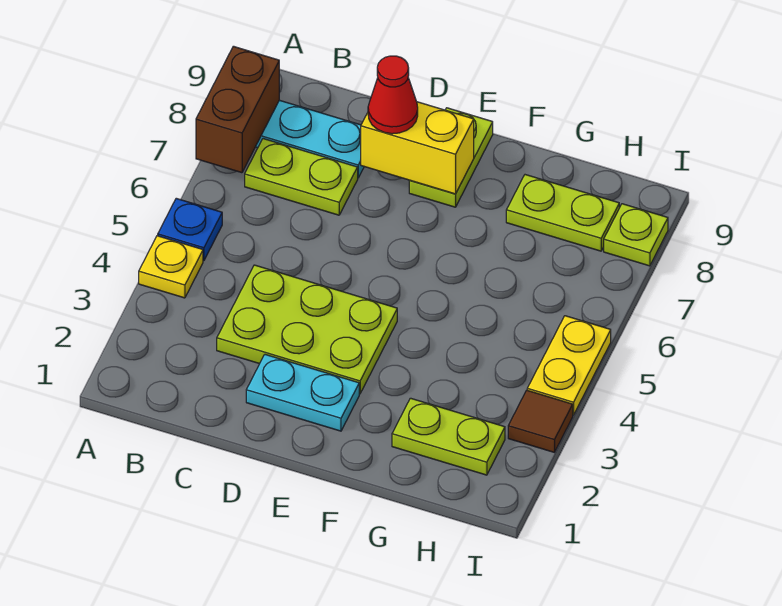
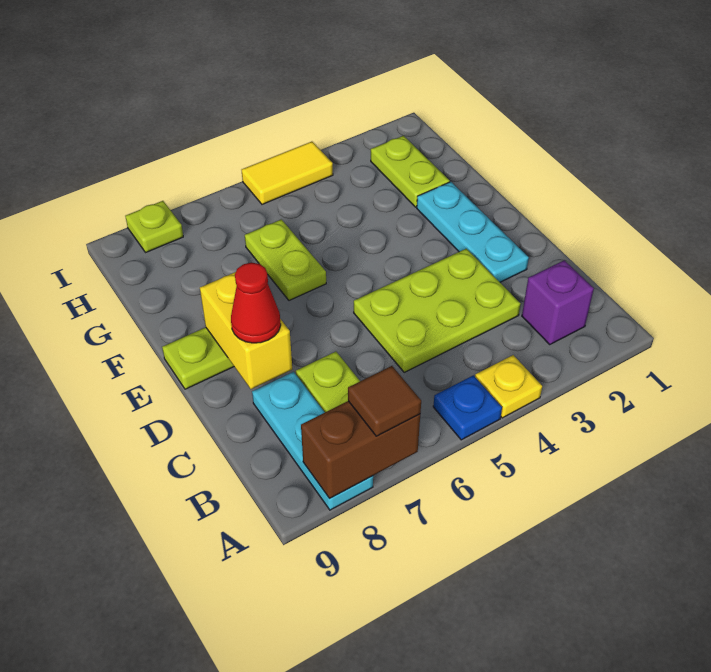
none -> purple brick B2 level 1
lime plate C3:E4 level 1 -> lime plate C3:D5 level 1
cyan plate D2:E2 level 1 -> cyan plate D2:F2 level 1
lime plate G8:H8 level 1 -> lime plate F6:G6 level 1
brown tile I3 level 1 -> brown tile A7 level 3
yellow plate I4:I5 level 1 -> yellow tile I4:I5 level 1

